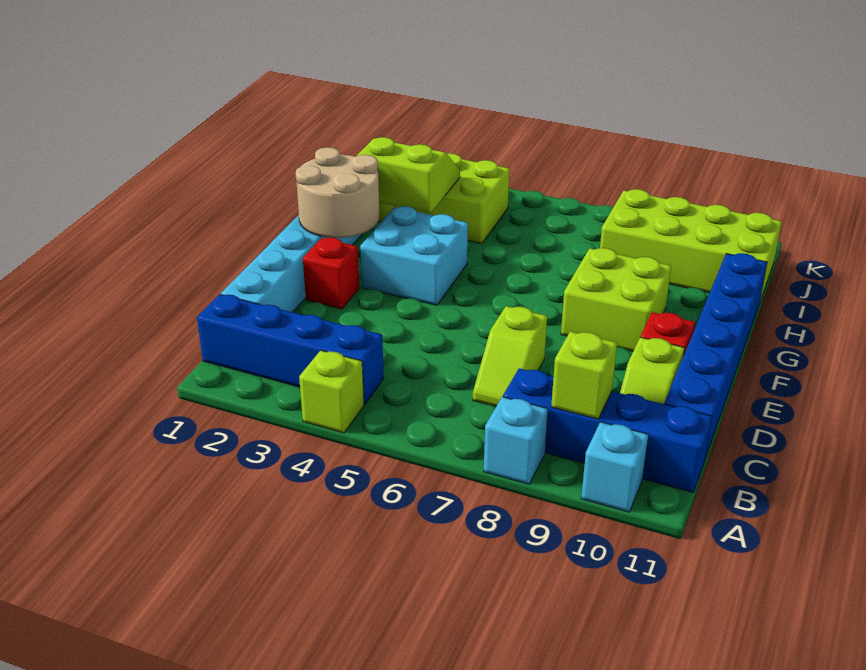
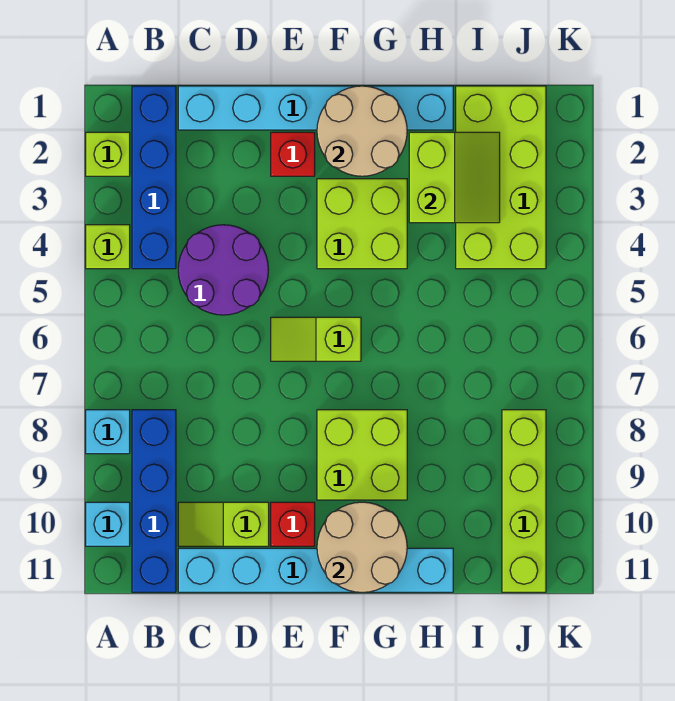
lime brick B9 level 2 -> lime brick A2 level 1
none -> purple round brick C4:D5 level 1
lime slope C7:D7 level 1 top D -> lime slope E6:F6 level 1 top F
blue brick C11:H11 level 1 -> cyan brick C11:H11 level 1
cyan brick F3:G4 level 1 -> lime brick F3:G4 level 1
none -> tan round brick F10:G11 level 2
lime brick I8:J11 level 1 -> lime brick J8:J11 level 1

